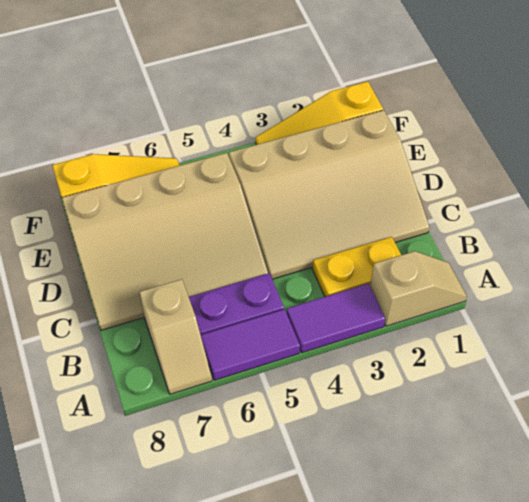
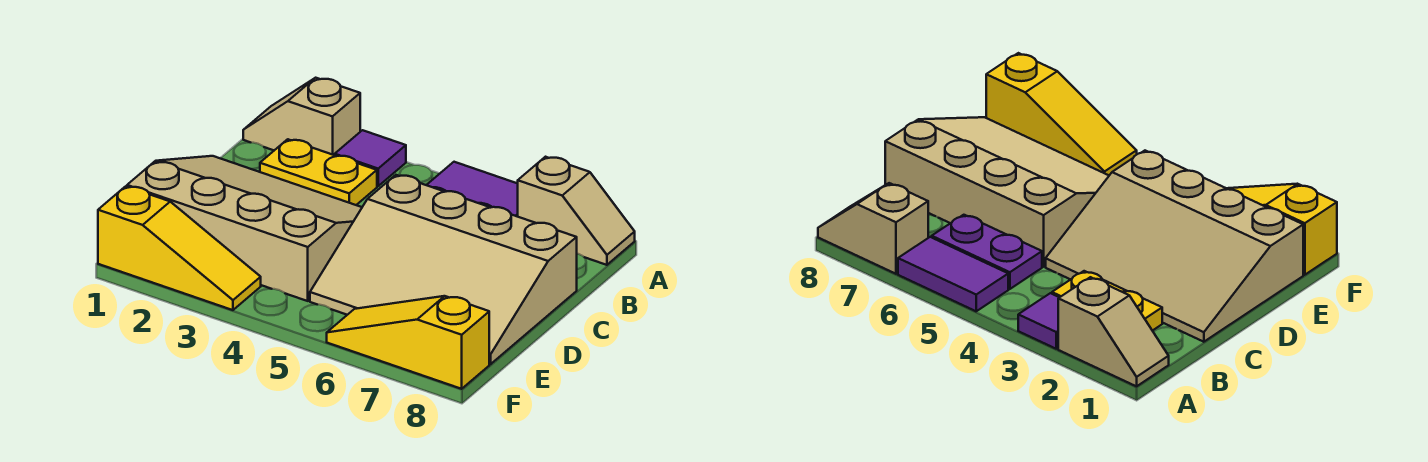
purple tile A3:A4 level 1 -> purple tile A3 level 1
tan slope A7:B7 level 1 top B -> tan slope A7:A8 level 1 top 7
tan slope C5:E8 level 1 top E -> tan slope C5:E8 level 1 top C

